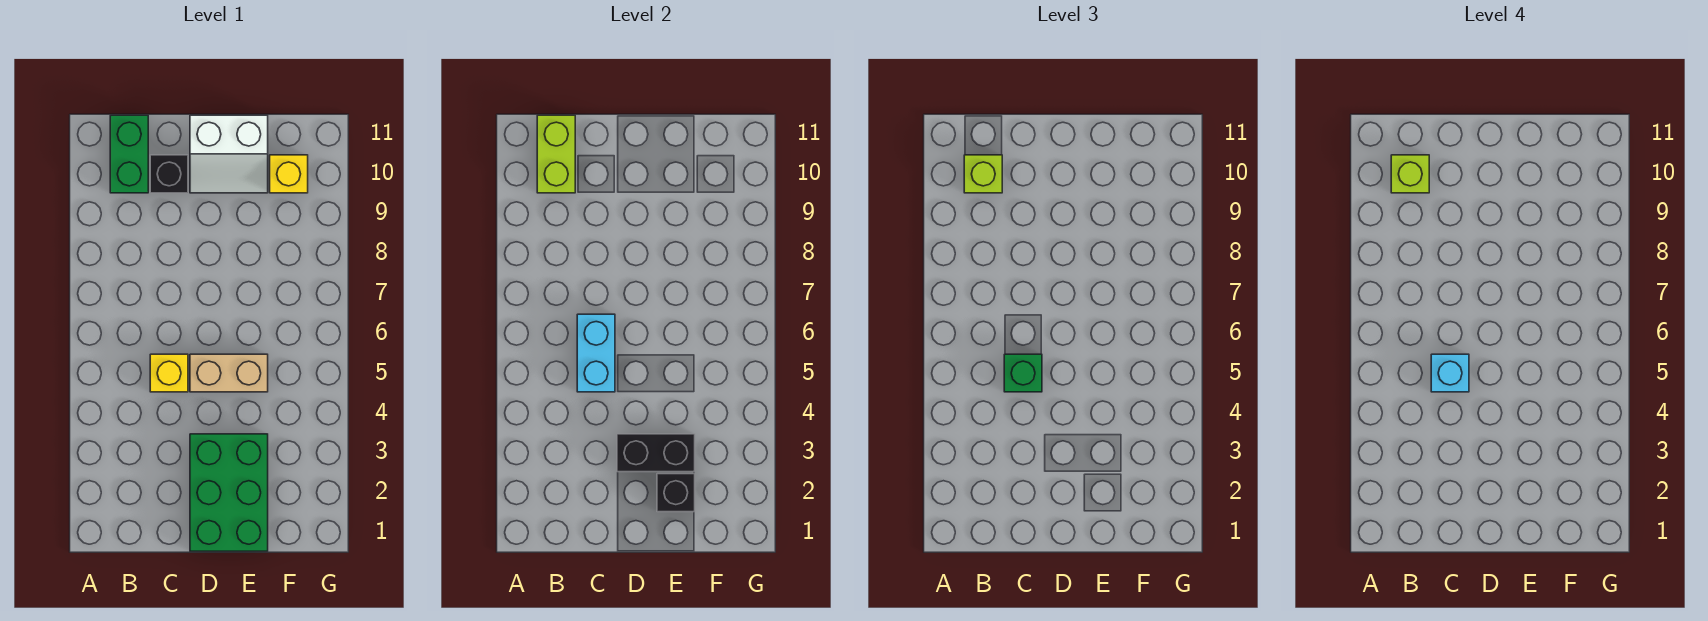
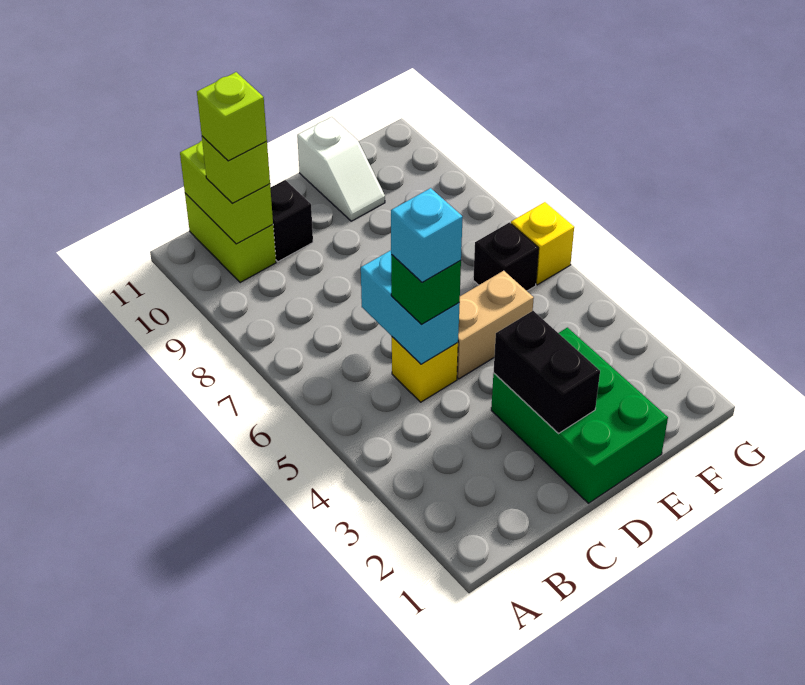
green brick B10:B11 level 1 -> lime brick B10:B11 level 1
black brick D3:E3 level 2 -> black brick D2:D3 level 2
white slope D10:E11 level 1 top 11 -> white slope E10:E11 level 1 top 11
black brick E2 level 2 -> black brick F6 level 1
yellow brick F10 level 1 -> yellow brick G6 level 1

